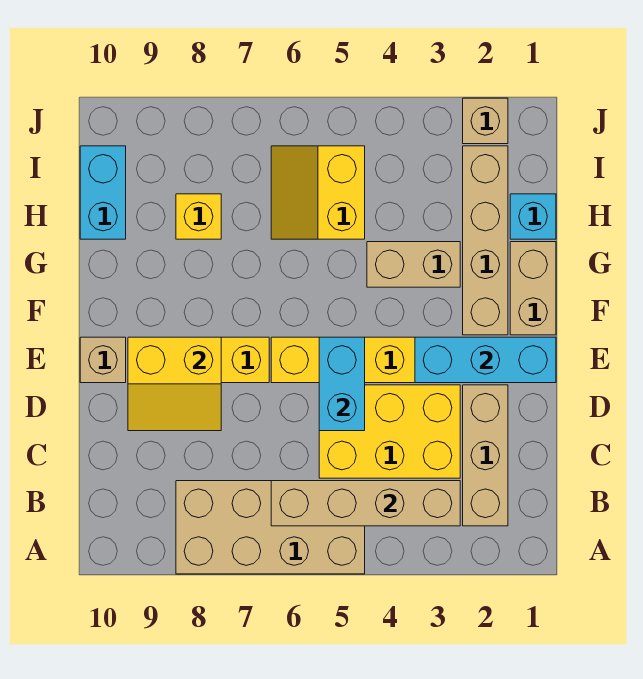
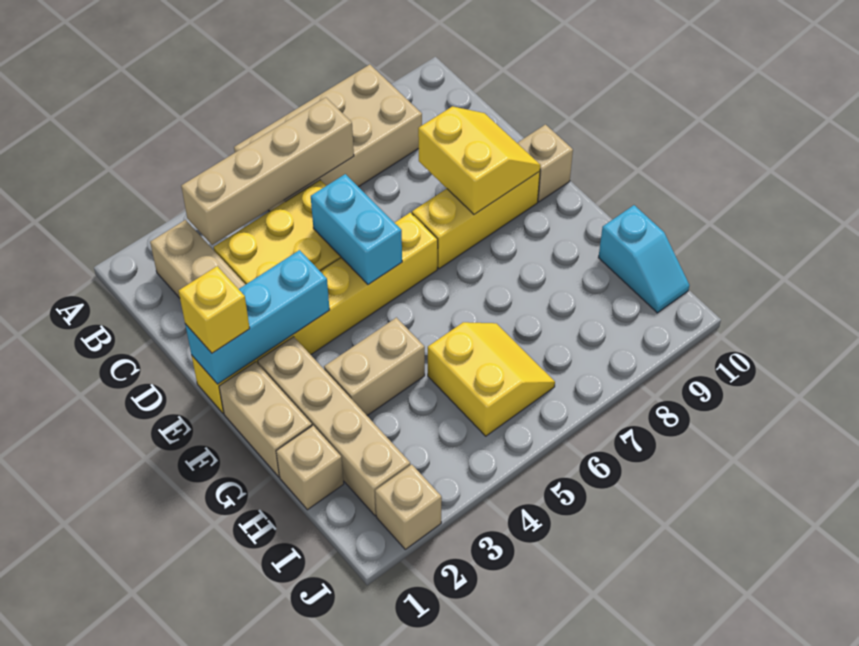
yellow slope D8:E9 level 2 top E -> yellow slope D8:E9 level 2 top 8
cyan brick H1 level 1 -> tan brick H1 level 1
yellow brick H8 level 1 -> yellow brick E1 level 3
cyan brick H10:I10 level 1 -> cyan slope H10:I10 level 1 top H

